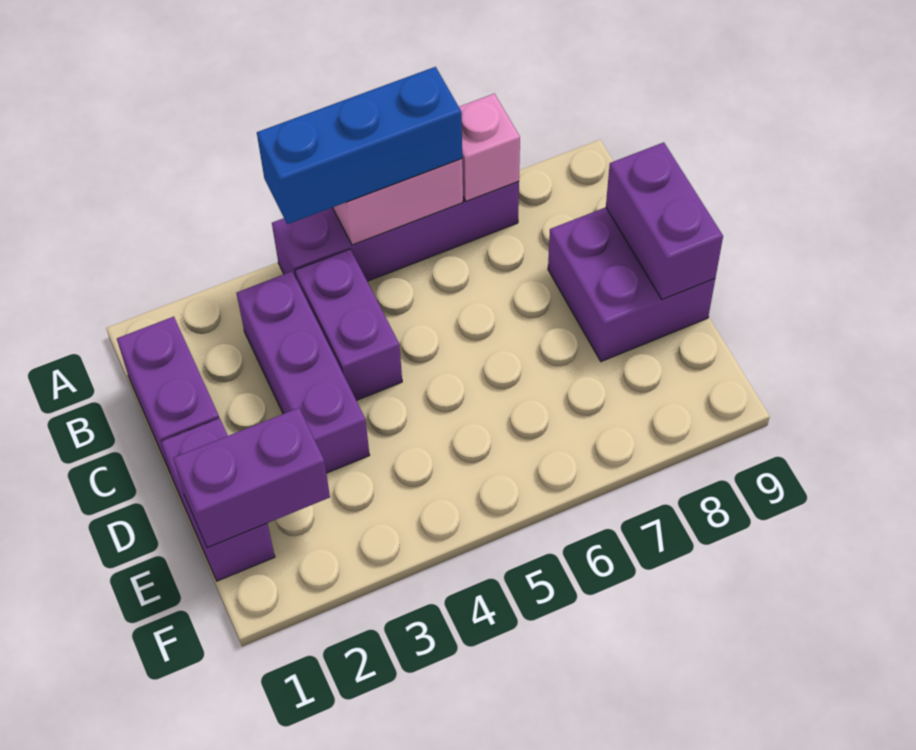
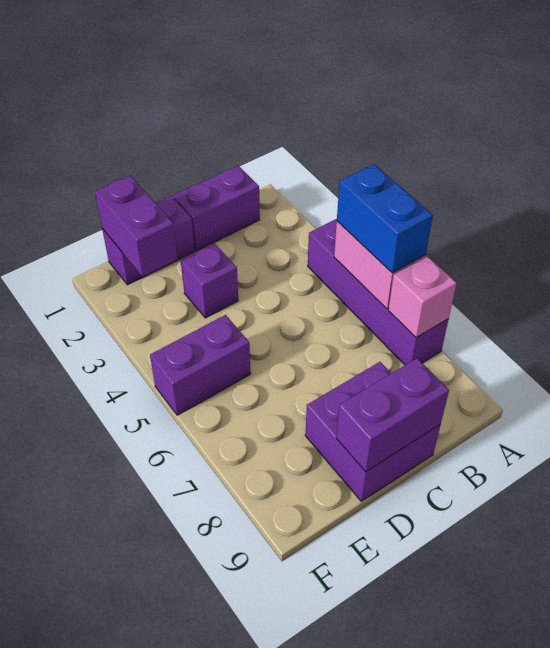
blue brick A4:A6 level 3 -> blue brick A5:A6 level 3
purple brick B3:D3 level 1 -> purple brick D3 level 1
purple brick B4:C4 level 1 -> purple brick E5:F5 level 1

